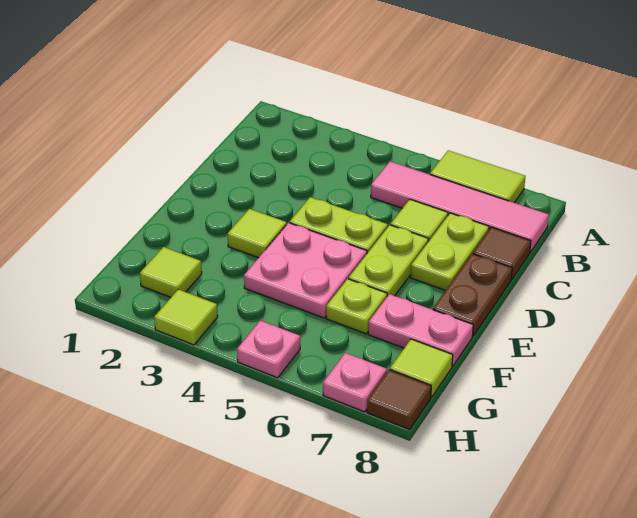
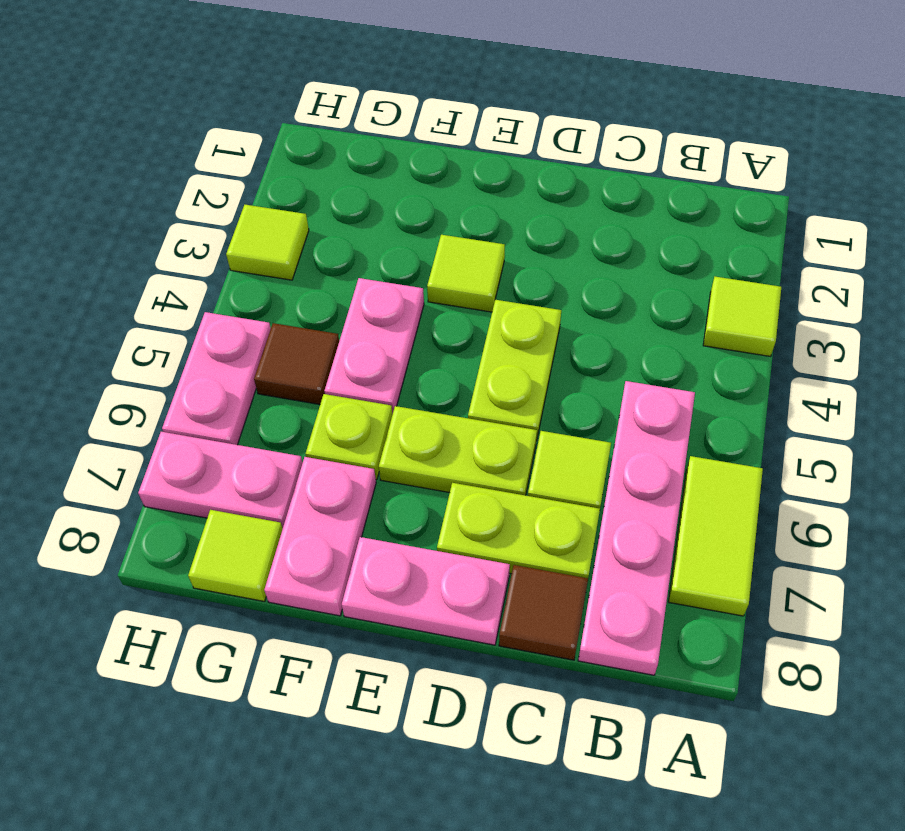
pink tile B5:B8 level 1 -> pink plate B5:B8 level 1
brown plate D8:E8 level 1 -> pink plate D8:E8 level 1
pink plate E4:F5 level 1 -> pink plate F4:F5 level 1
lime tile G2 level 1 -> lime tile A3 level 1
pink plate H5 level 1 -> pink plate H5:H6 level 1
pink plate H7 level 1 -> pink plate G7:H7 level 1
brown tile H8 level 1 -> brown tile G5 level 1

